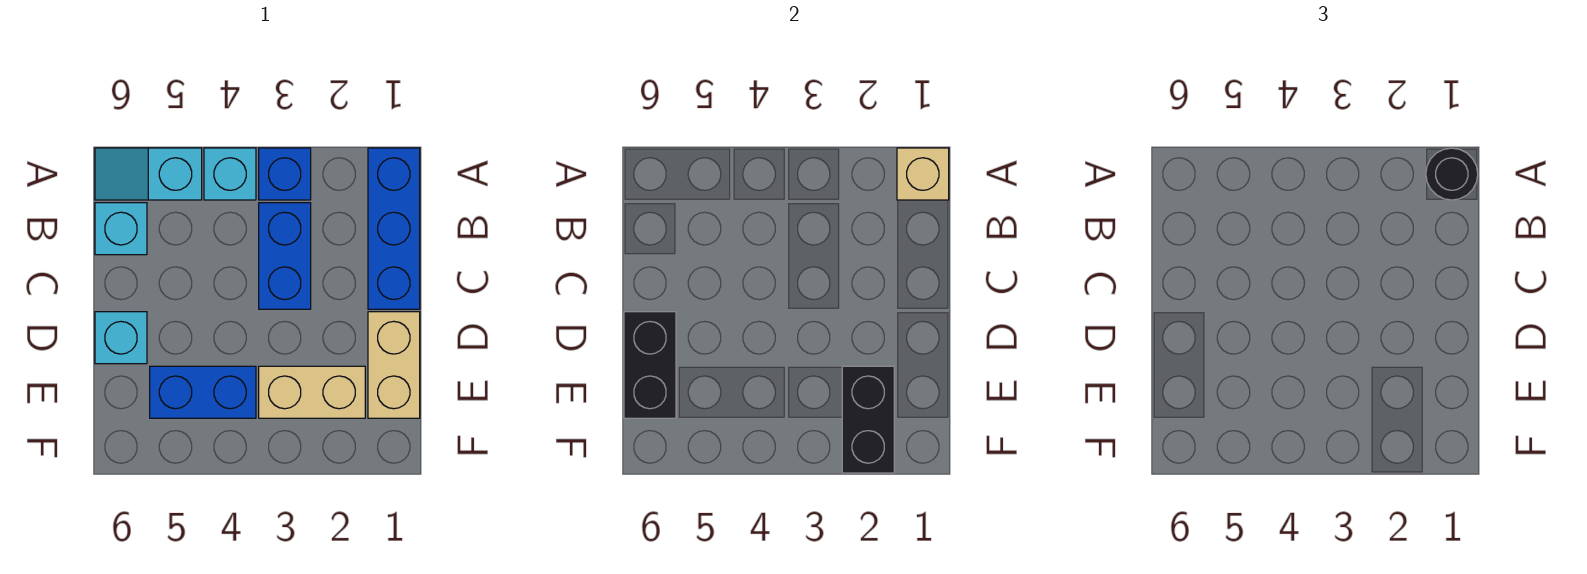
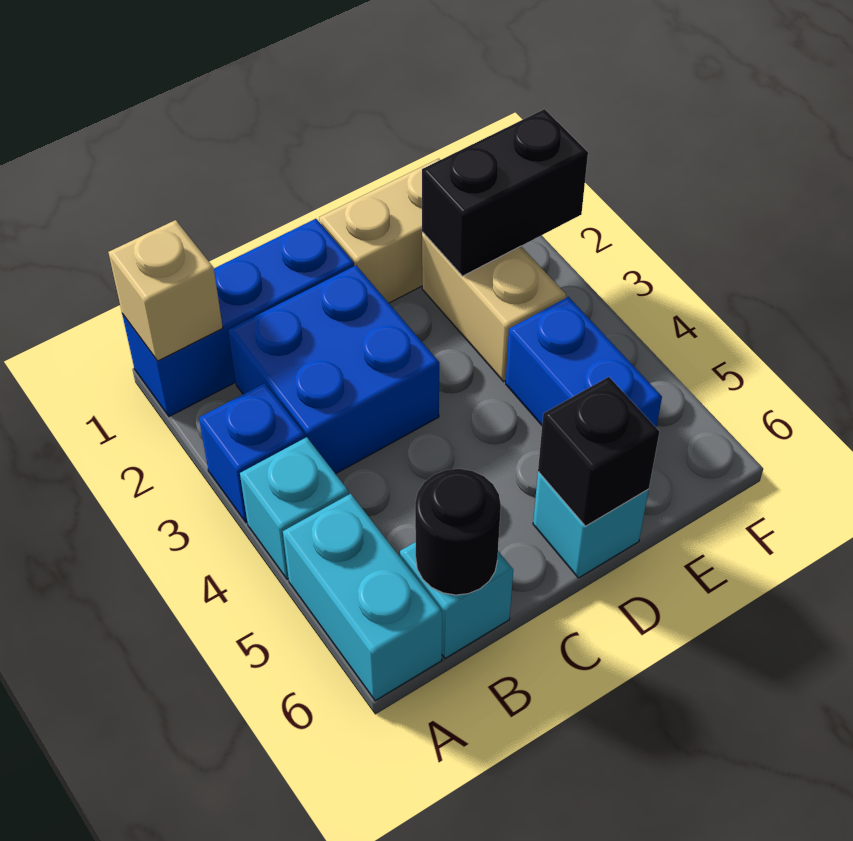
black round brick A1 level 3 -> black round brick B6 level 2
cyan slope A5:A6 level 1 top 5 -> cyan brick A5:A6 level 1
blue brick B3:C3 level 1 -> blue brick B2:C3 level 1
black brick D6:E6 level 2 -> black brick D6 level 2

